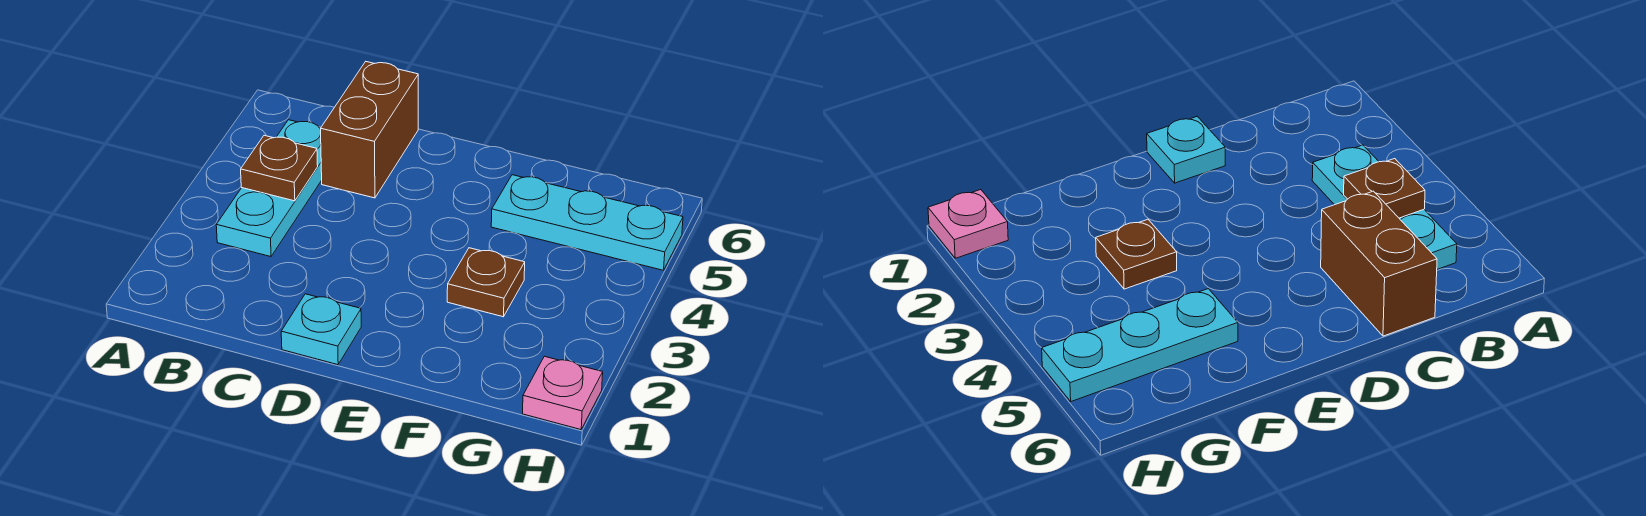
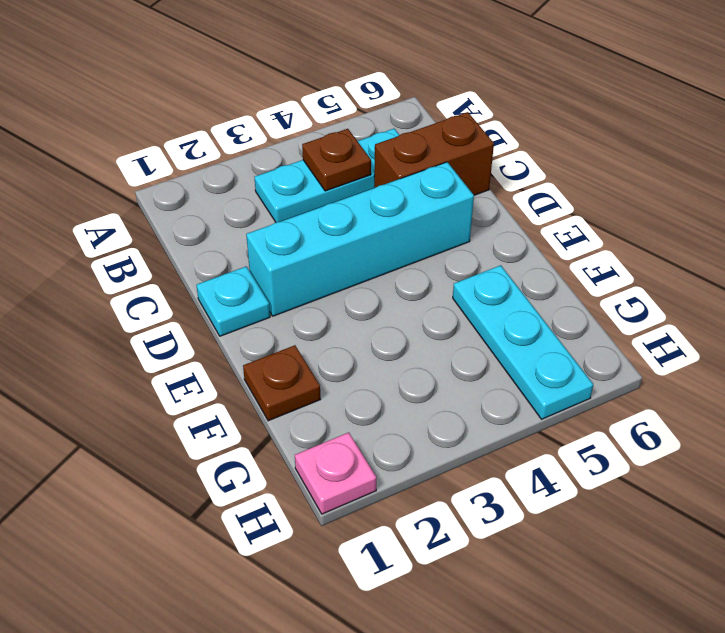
none -> cyan brick D2:D5 level 1
brown plate F3 level 1 -> brown plate F1 level 1

